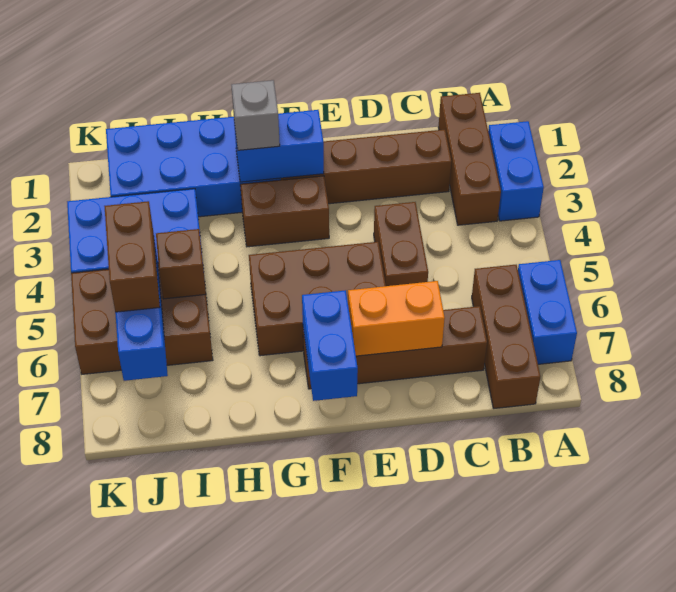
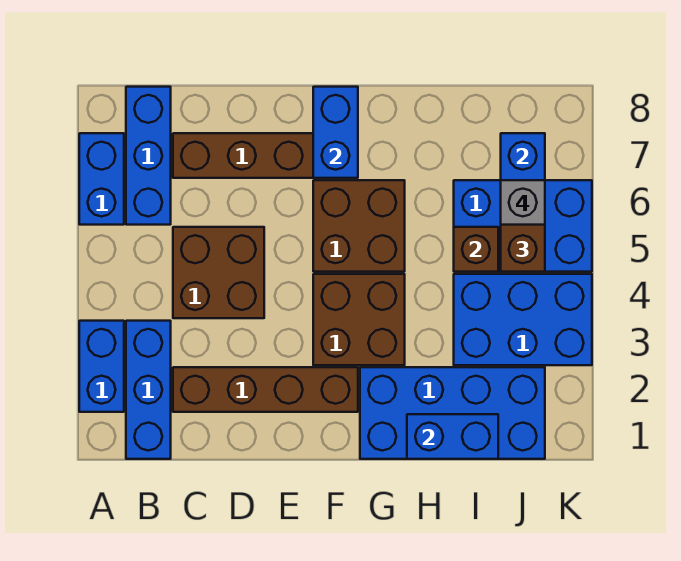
brown brick B1:B3 level 1 -> blue brick B1:B3 level 1
brown brick B6:B8 level 1 -> blue brick B6:B8 level 1
brown brick D4:D5 level 1 -> brown brick C4:D5 level 1
orange brick D7:E7 level 2 -> none
brown brick E5:G6 level 1 -> brown brick F5:G6 level 1
blue brick F2:G2 level 2 -> blue brick H1:I1 level 2
brown brick F3:G3 level 1 -> brown brick F3:G4 level 1
grey brick G2 level 3 -> grey brick J6 level 4
brown brick I5:K6 level 1 -> blue brick I5:K6 level 1

